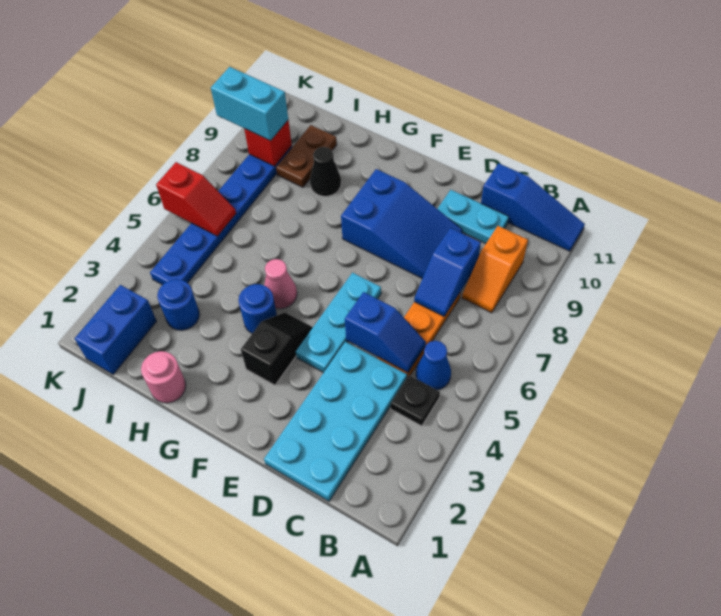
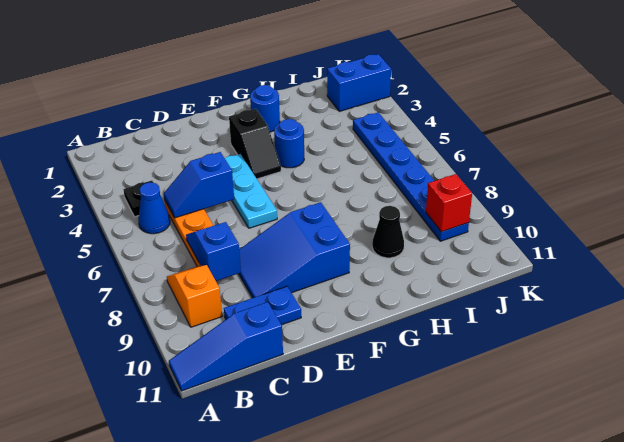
cyan plate C1:D4 level 1 -> none
cyan plate C10:D10 level 1 -> blue plate C10:D10 level 1
pink cone G5 level 1 -> none
pink round brick H1 level 1 -> none
blue round brick I3 level 1 -> blue round brick G2 level 1
brown plate I9:I10 level 1 -> none
blue brick J1:J2 level 1 -> blue brick J2:K2 level 1
red slope J6:K6 level 2 top K -> none
cyan brick J9:K9 level 3 -> none

